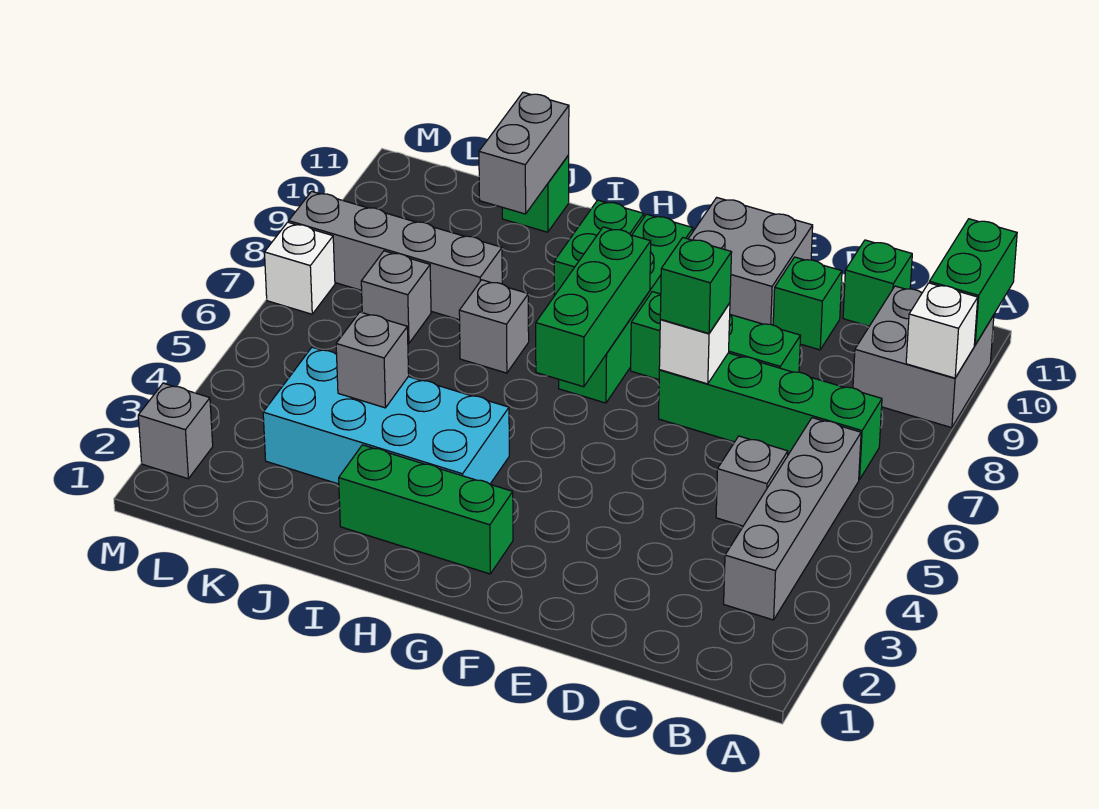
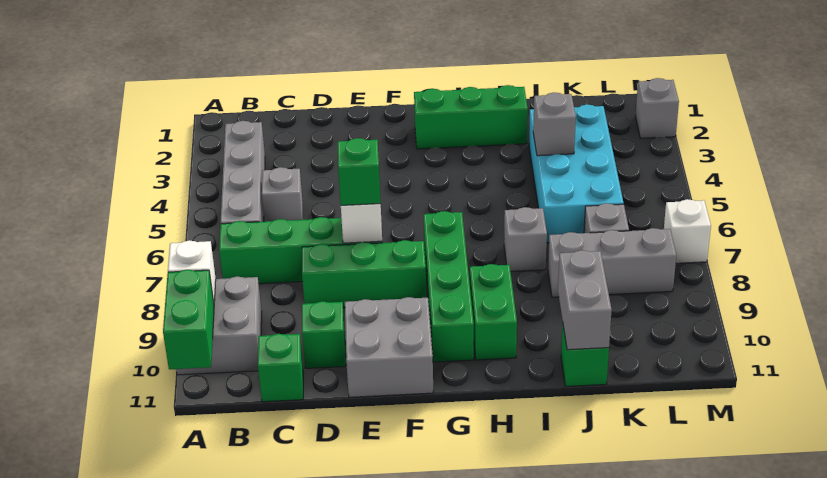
green brick G6:G8 level 2 -> none
cyan brick H3:K4 level 1 -> cyan brick J3:K6 level 1
grey brick J8:M8 level 1 -> grey brick J8:L8 level 1

